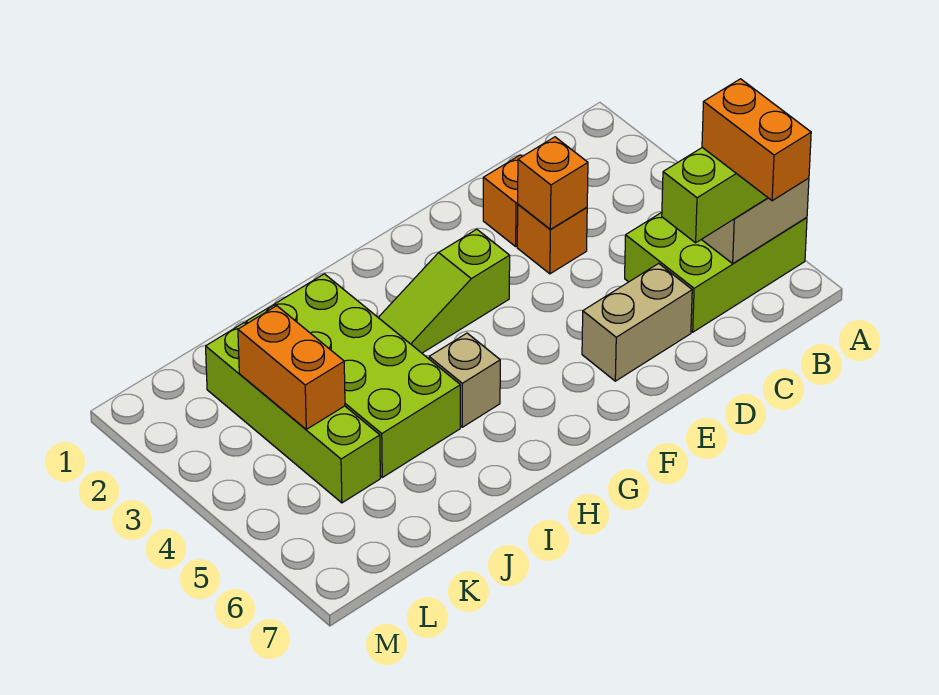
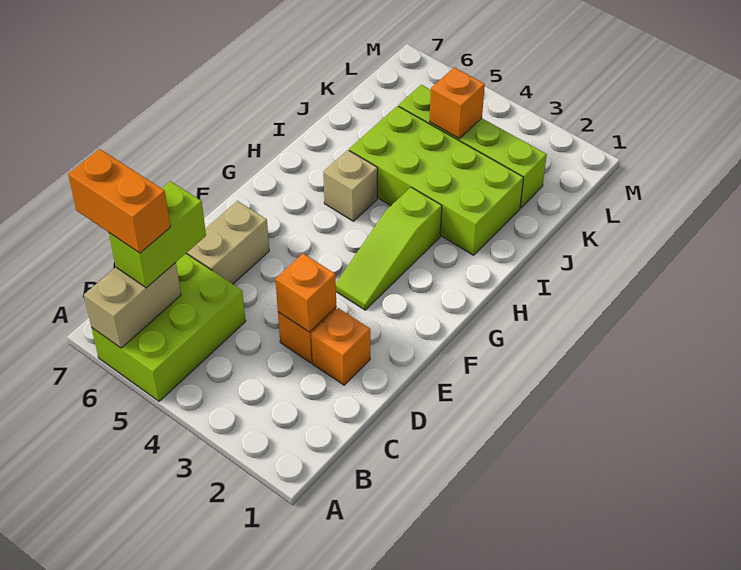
lime slope F3:H3 level 1 top F -> lime slope F3:H3 level 1 top H
orange brick K3:K4 level 2 -> orange brick K4 level 2

